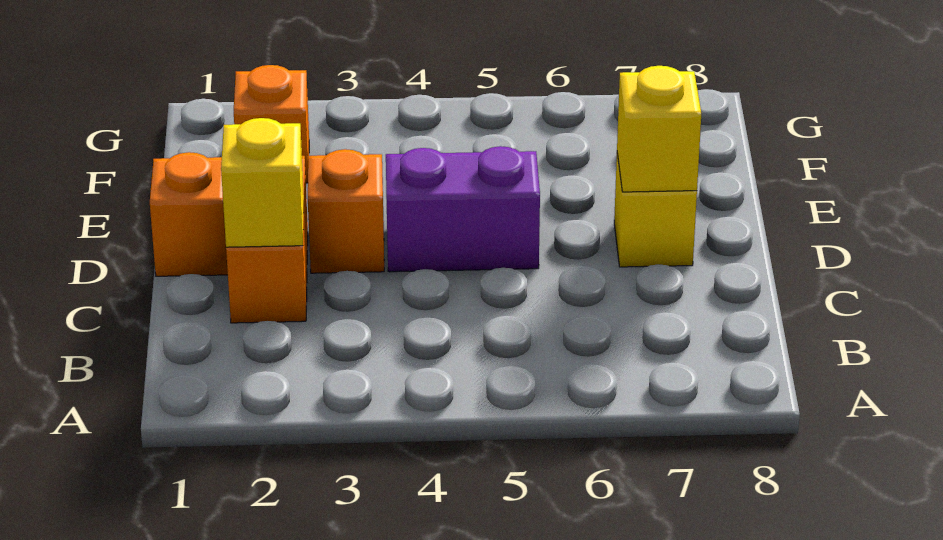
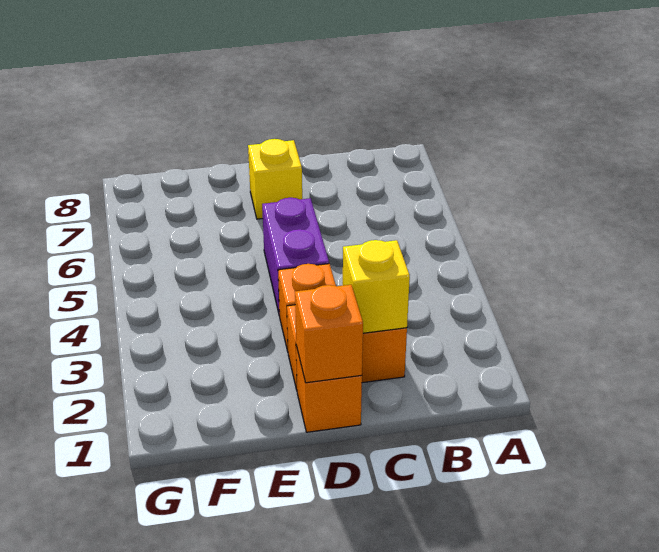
yellow brick D7 level 2 -> none
orange brick F2 level 1 -> orange brick D1 level 2

